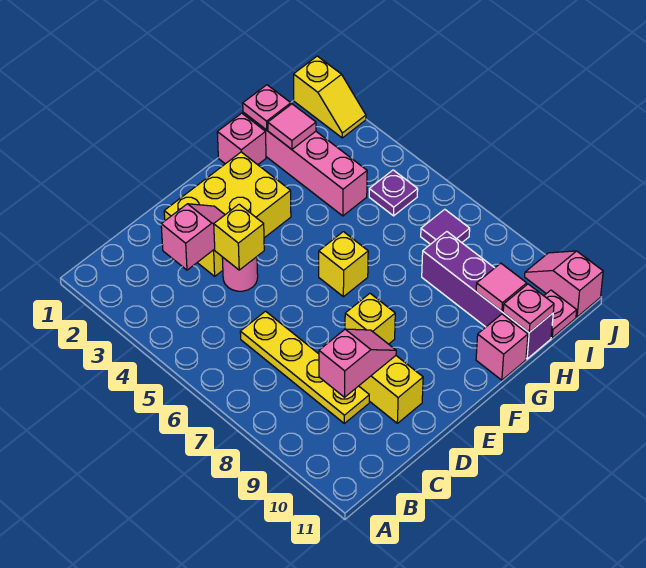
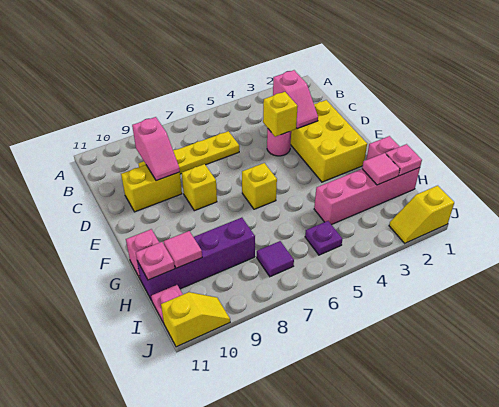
pink slope J10:J11 level 1 top 11 -> yellow slope J10:J11 level 1 top 11

